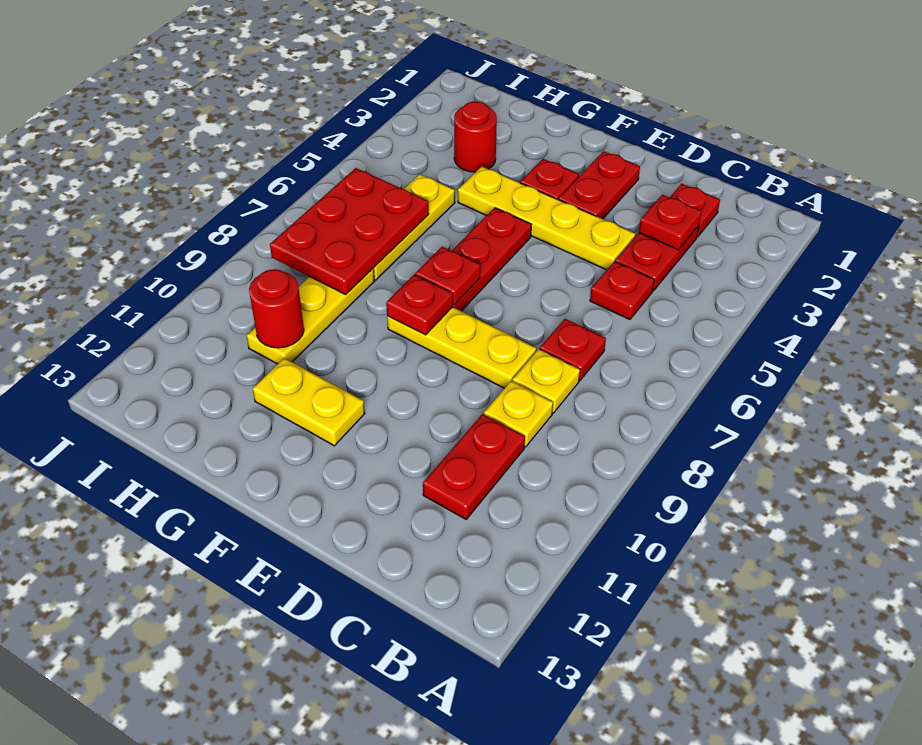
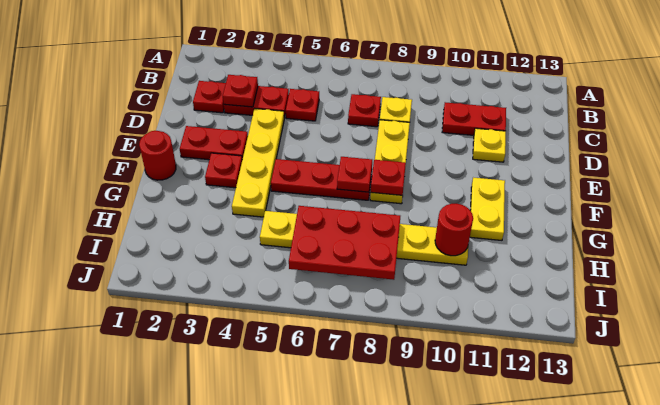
yellow plate C9 level 1 -> yellow plate D11 level 1
red round brick H3 level 1 -> red round brick F1 level 1

